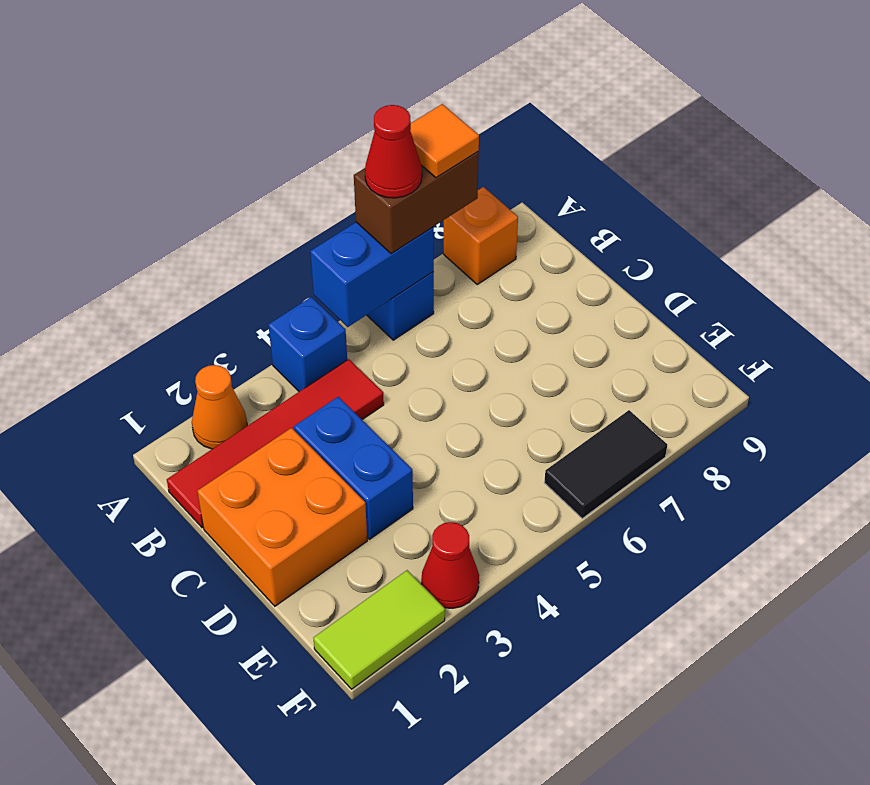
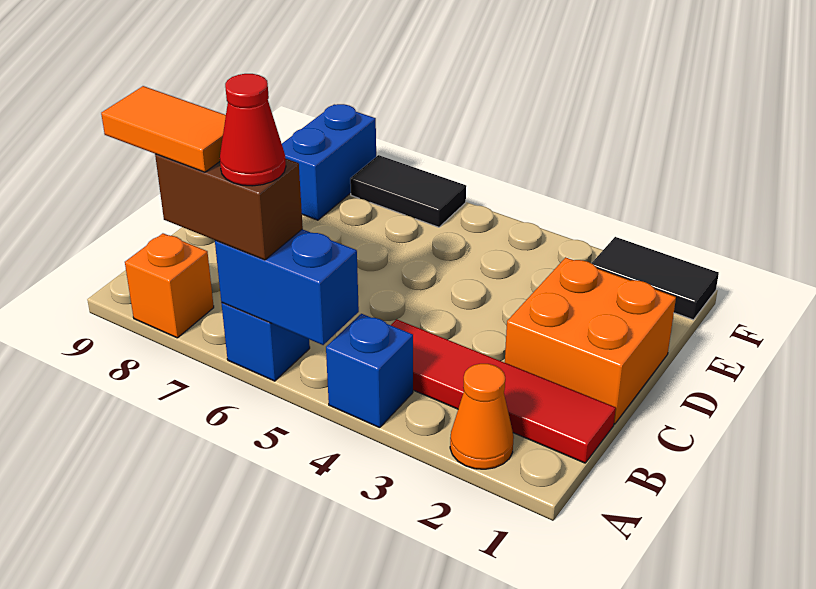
orange tile A7 level 4 -> orange tile A7:A8 level 4
blue brick C3:D3 level 1 -> blue brick E8:F8 level 1
lime tile F1:F2 level 1 -> black tile F1:F2 level 1
red cone F3 level 1 -> none

